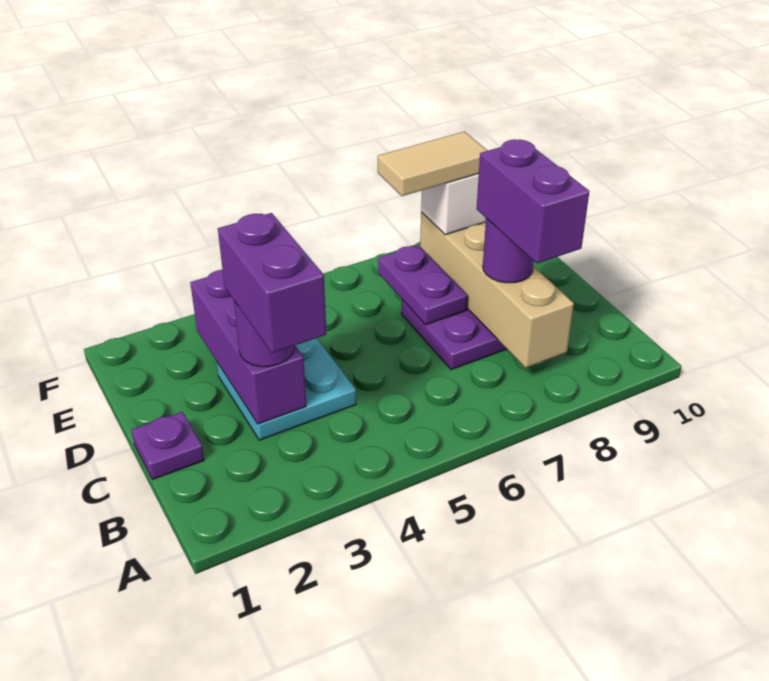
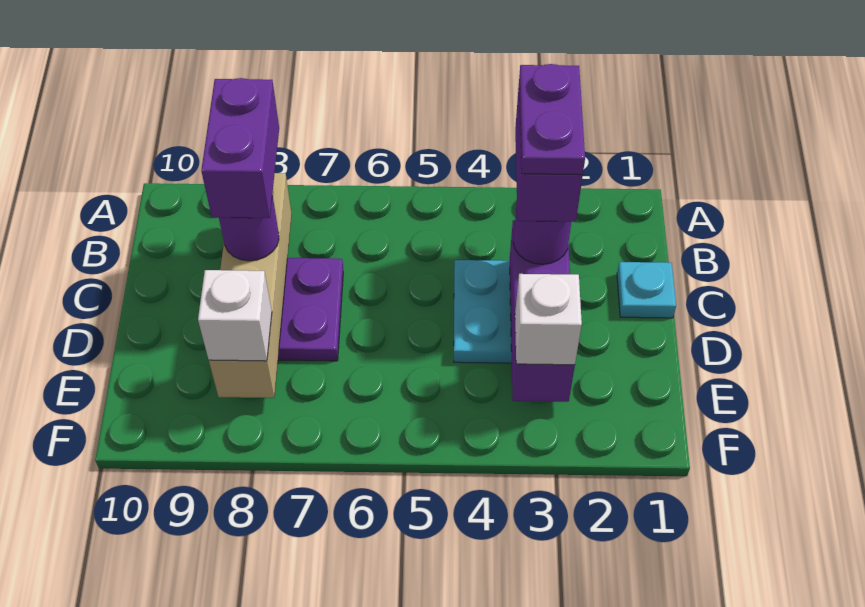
purple plate C1 level 1 -> cyan plate C1 level 1
purple plate D7:E7 level 2 -> purple plate B3:C3 level 5
none -> white brick E3 level 3
tan tile E7:E8 level 4 -> none

